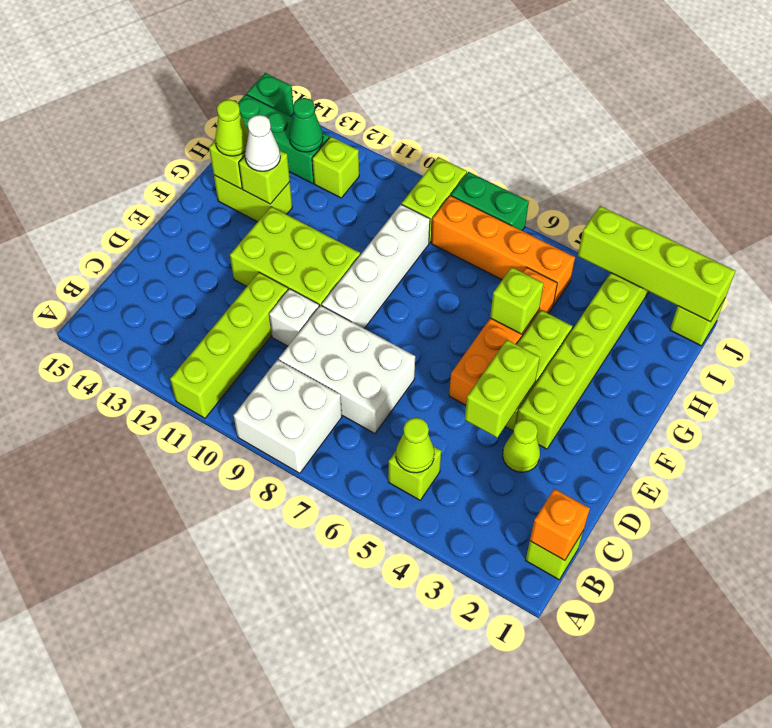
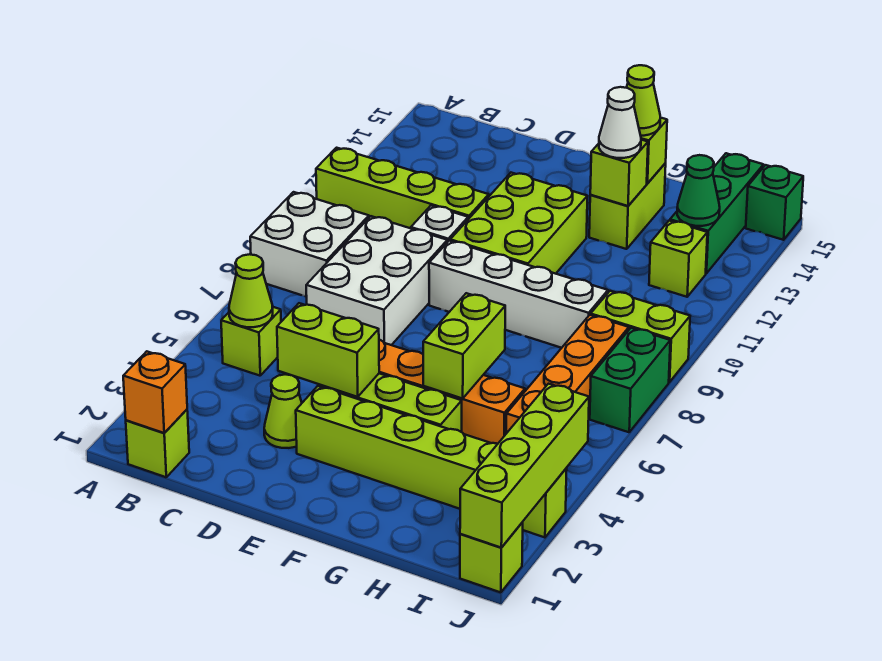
lime brick G5 level 2 -> lime brick G5:G6 level 2

